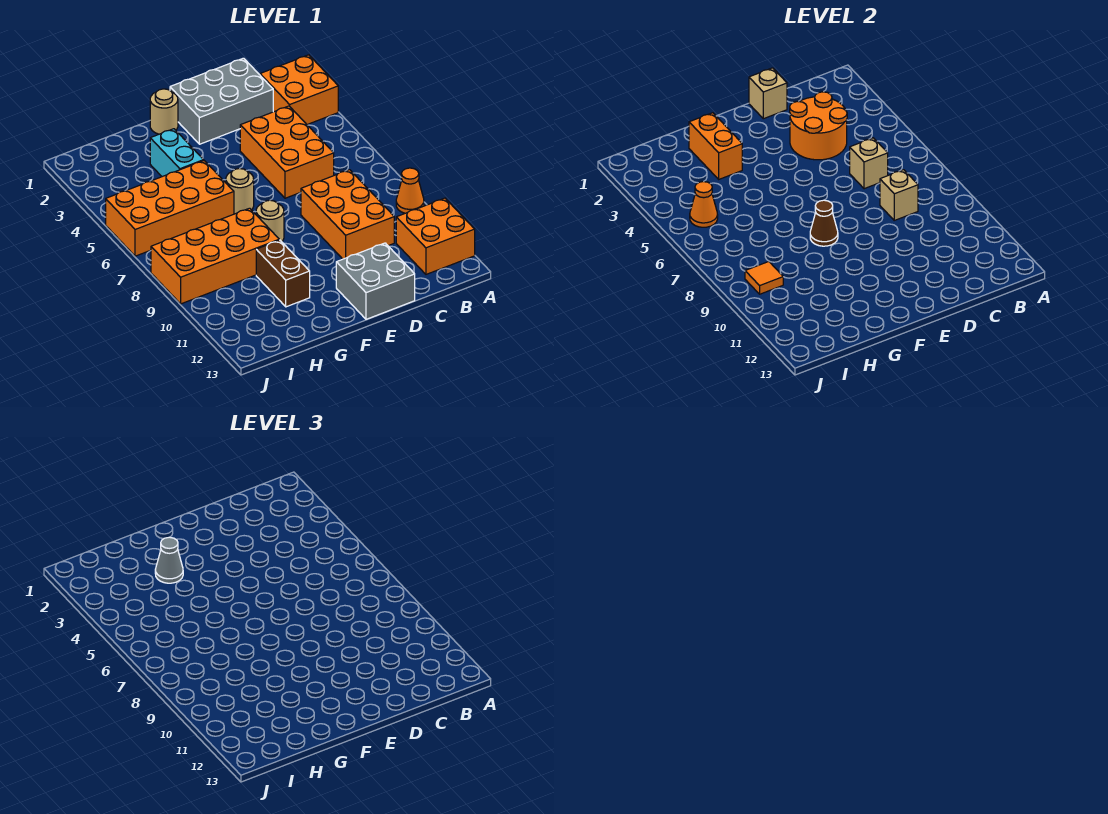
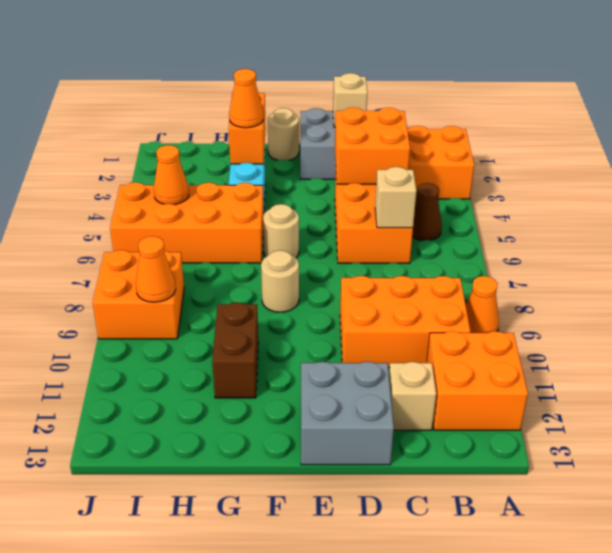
orange round brick C3:D4 level 2 -> orange brick C3:D4 level 2
orange brick C8:D10 level 1 -> orange brick B9:D10 level 1
tan brick C8 level 2 -> tan brick C12 level 1
brown cone F8 level 2 -> brown cone B5 level 1
grey cone G3 level 3 -> orange cone G3 level 3
orange brick G8:J9 level 1 -> orange brick I8:J9 level 1
orange tile I9 level 2 -> orange cone I9 level 2

